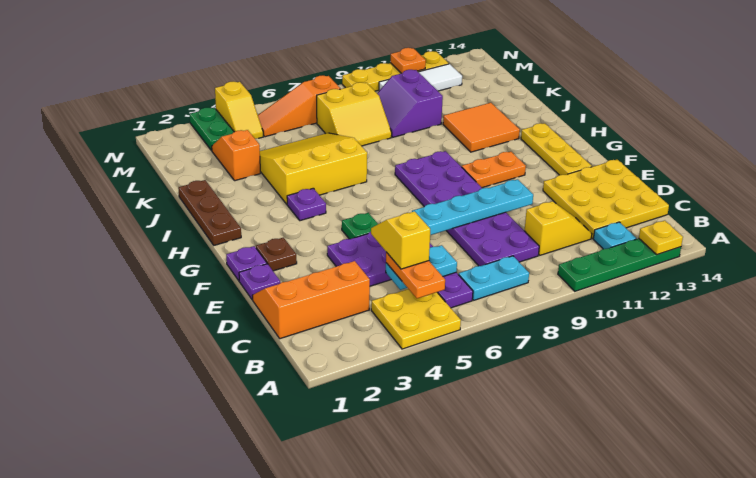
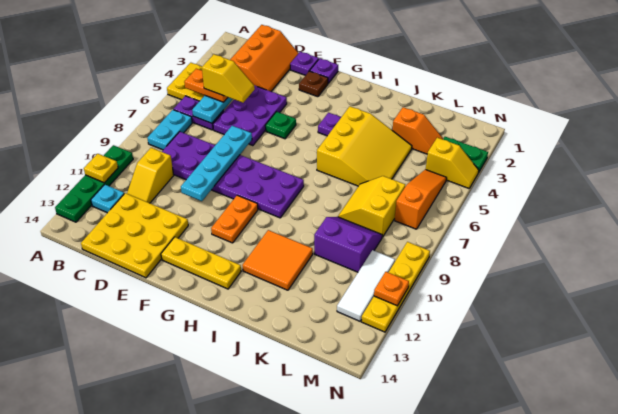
yellow plate A13 level 2 -> yellow plate A11 level 2
brown plate H1:J1 level 1 -> none
yellow slope M4:N4 level 1 top N -> yellow slope M4:N4 level 1 top M

